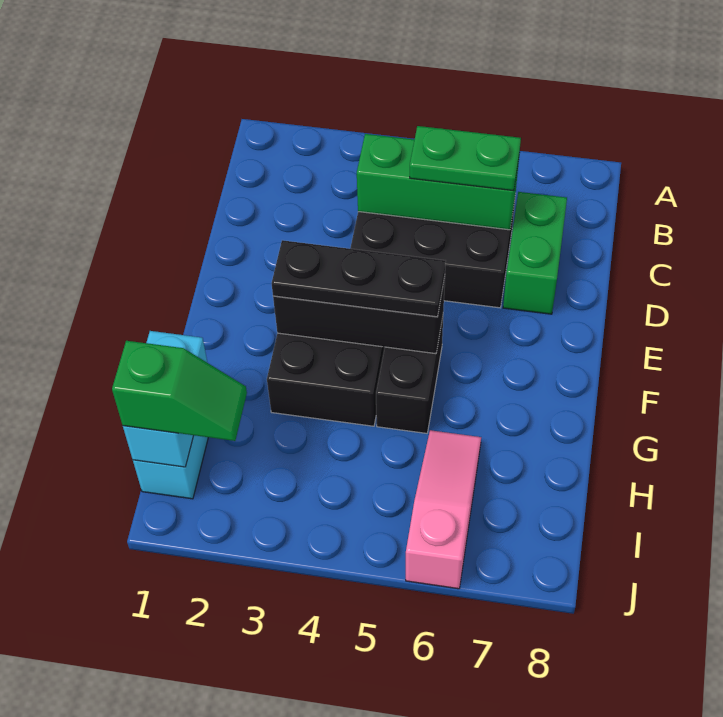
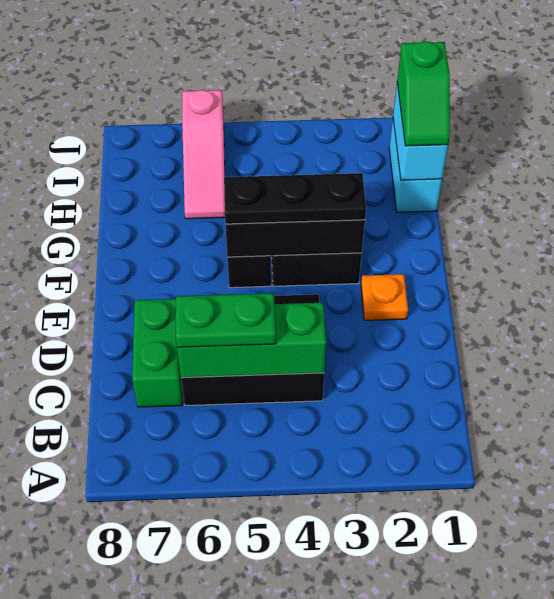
none -> orange plate E2 level 1
green slope I1:I2 level 3 top 1 -> green slope H1:I1 level 3 top I

